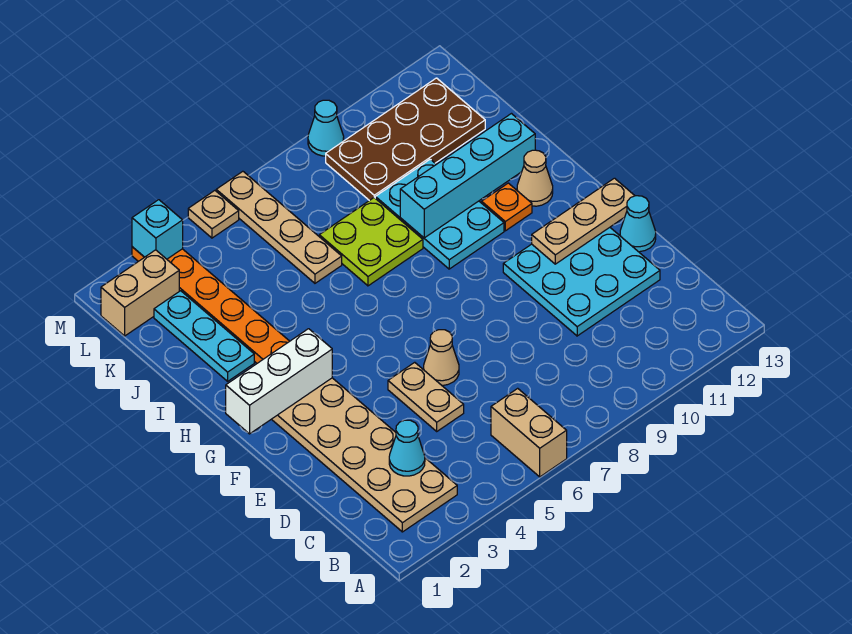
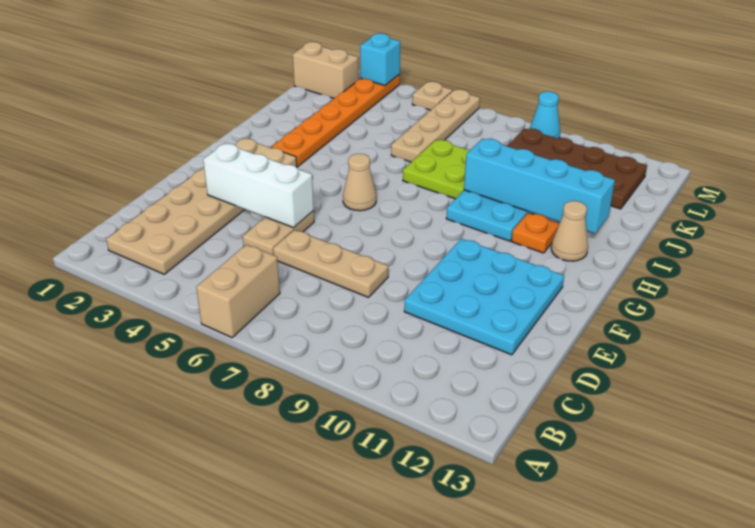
cyan cone C3 level 2 -> none
tan cone E6 level 1 -> tan cone G6 level 1
cyan cone E13 level 1 -> none
tan plate F11:F13 level 2 -> tan plate D6:D8 level 1
white brick G1:G3 level 2 -> white brick E3:E5 level 2
cyan plate I2:K2 level 1 -> none

